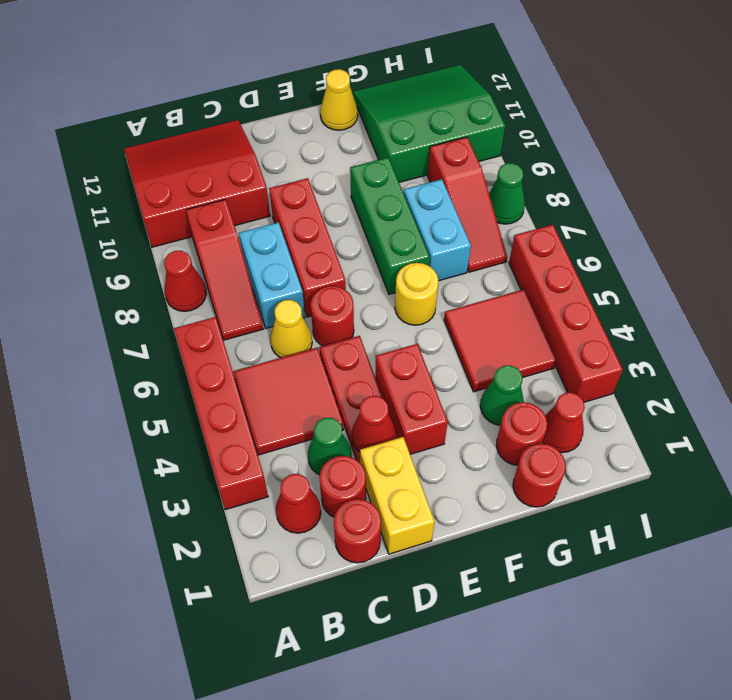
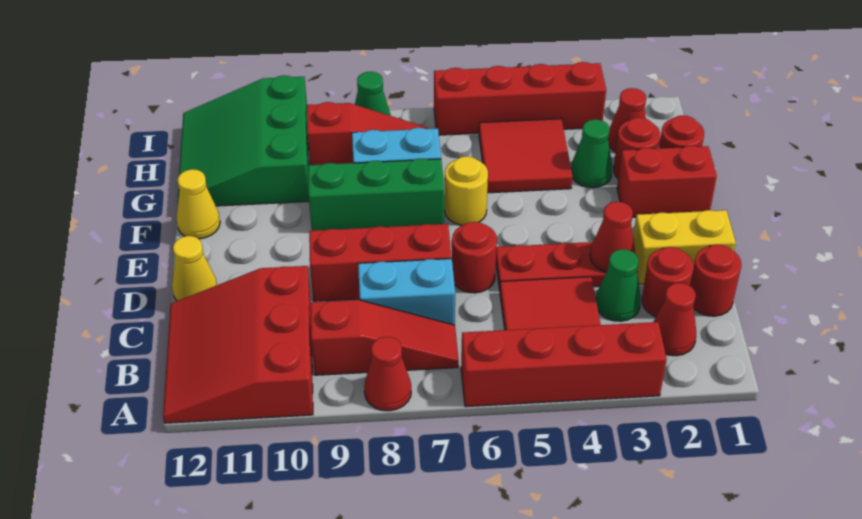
yellow cone C6 level 1 -> yellow cone D12 level 1
red brick E3:E4 level 1 -> red brick F1:F2 level 1

